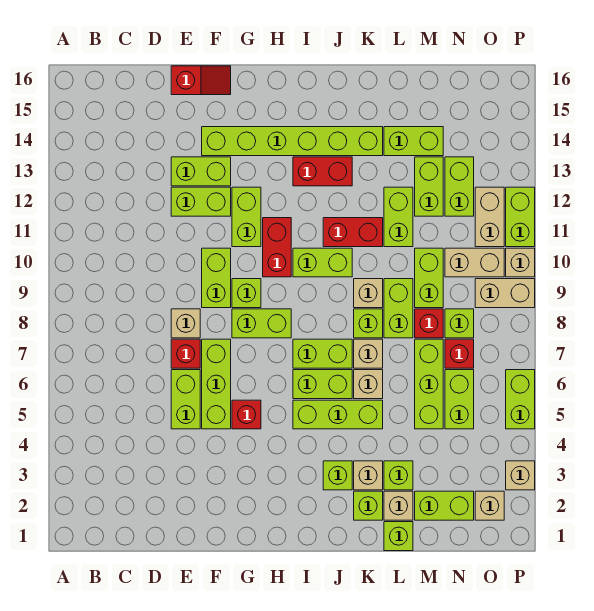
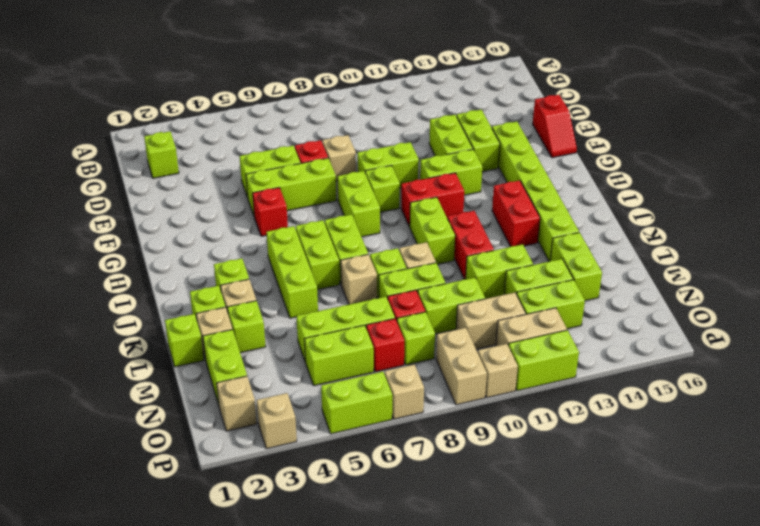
none -> lime brick C2 level 1
tan brick K6 level 1 -> tan brick P7 level 1
tan brick N10:O10 level 1 -> tan brick N10:N11 level 1

